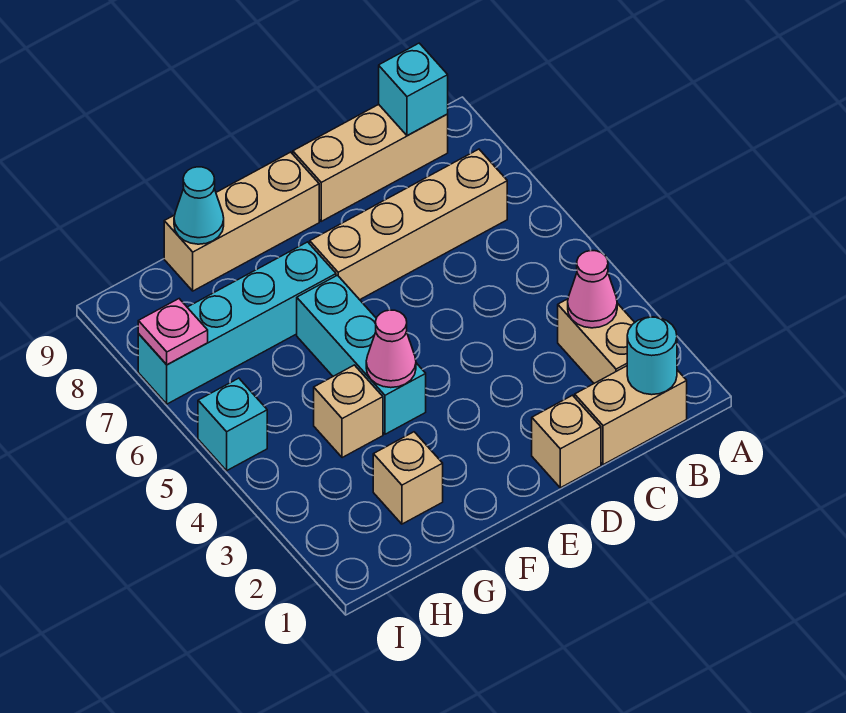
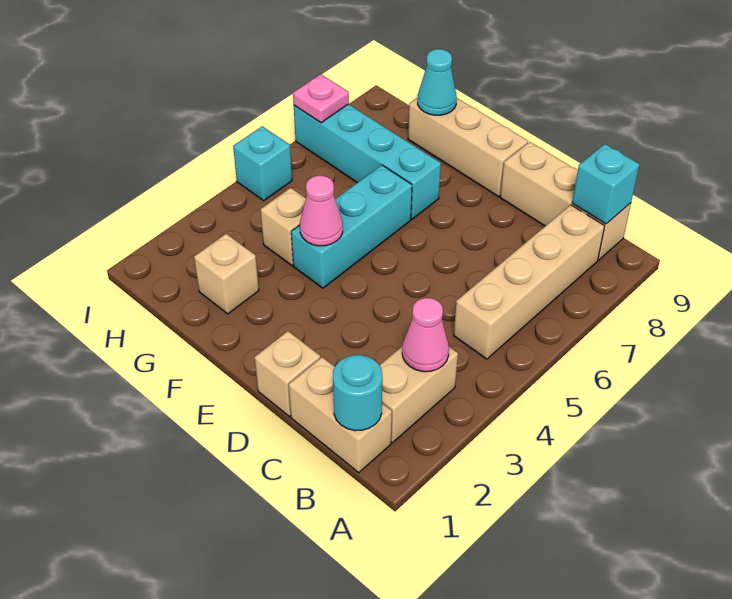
tan brick B7:E7 level 1 -> tan brick B5:B8 level 1

